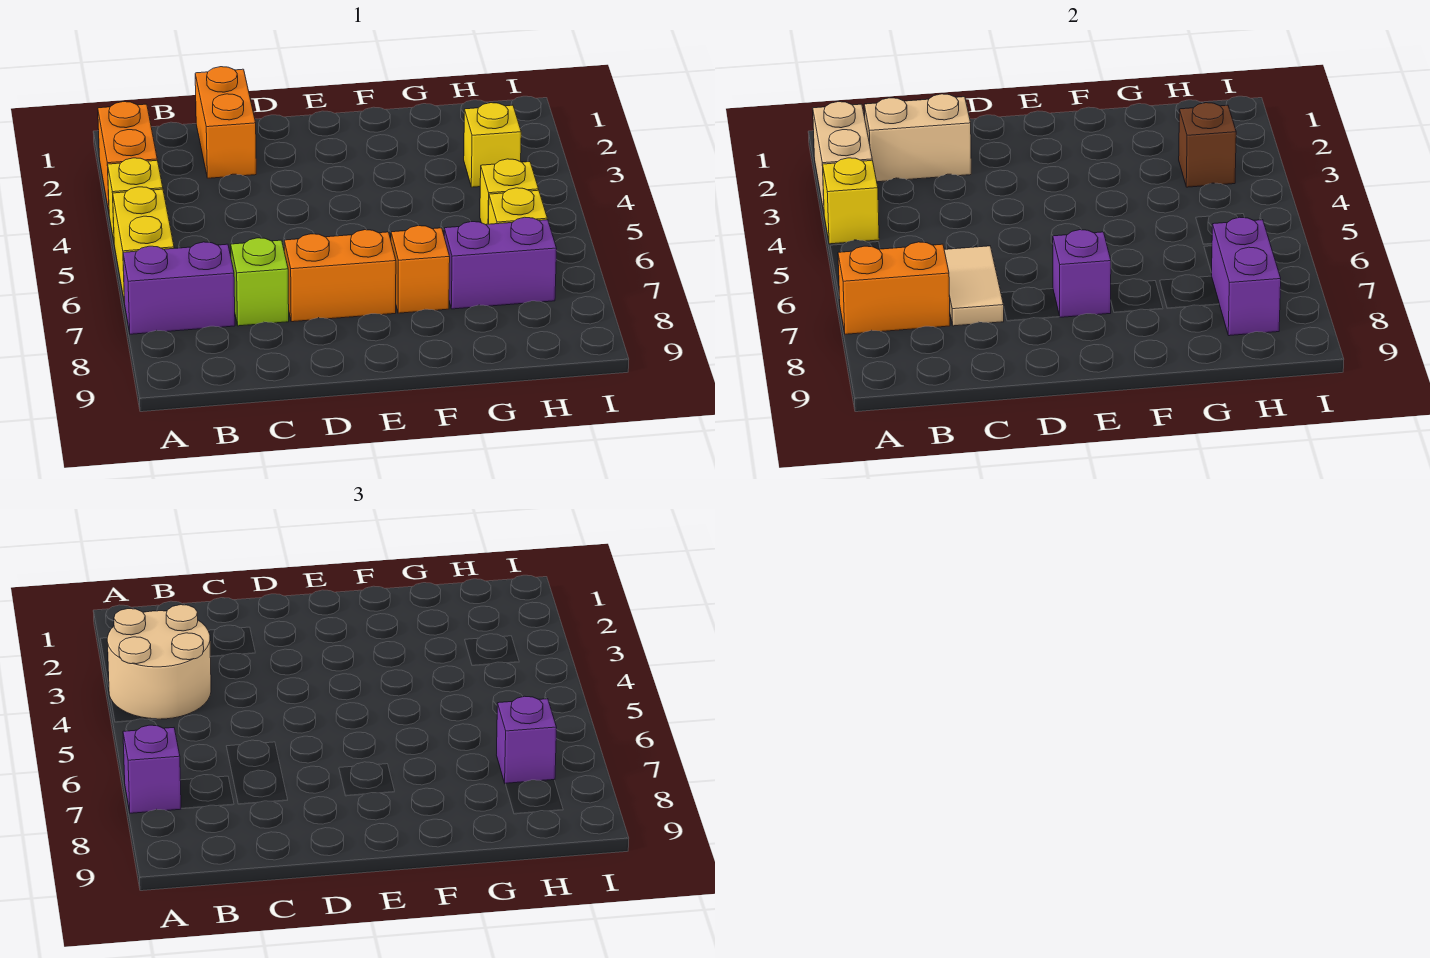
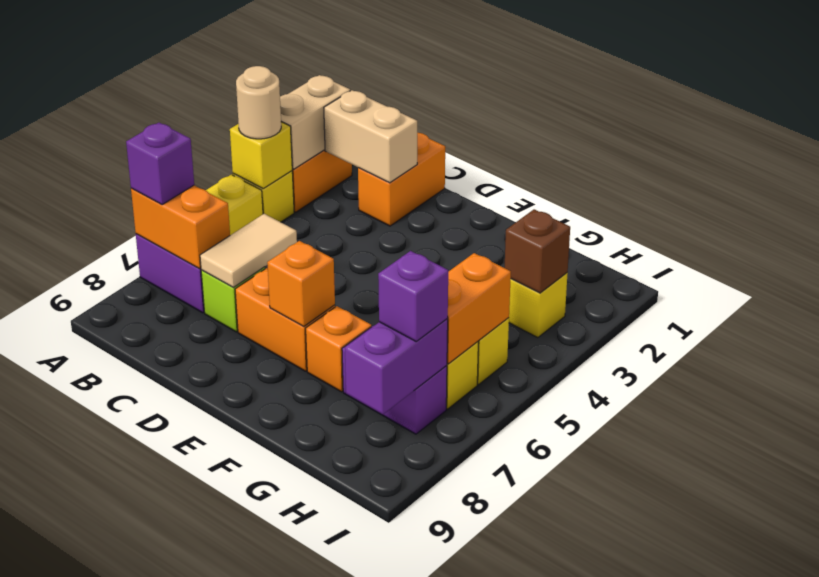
tan round brick A3:B4 level 3 -> tan round brick A4 level 3
purple brick E7 level 2 -> orange brick E7 level 2
none -> orange brick H5:H6 level 2

